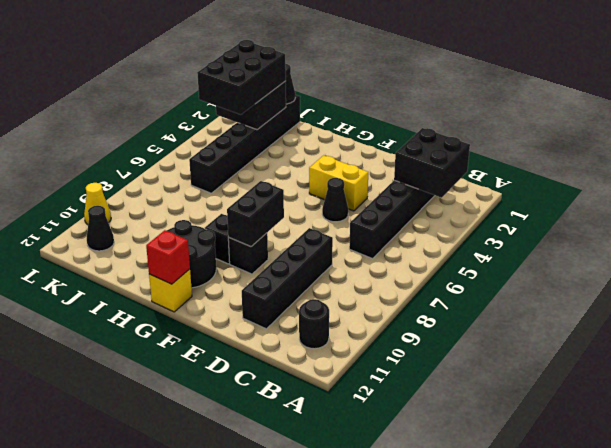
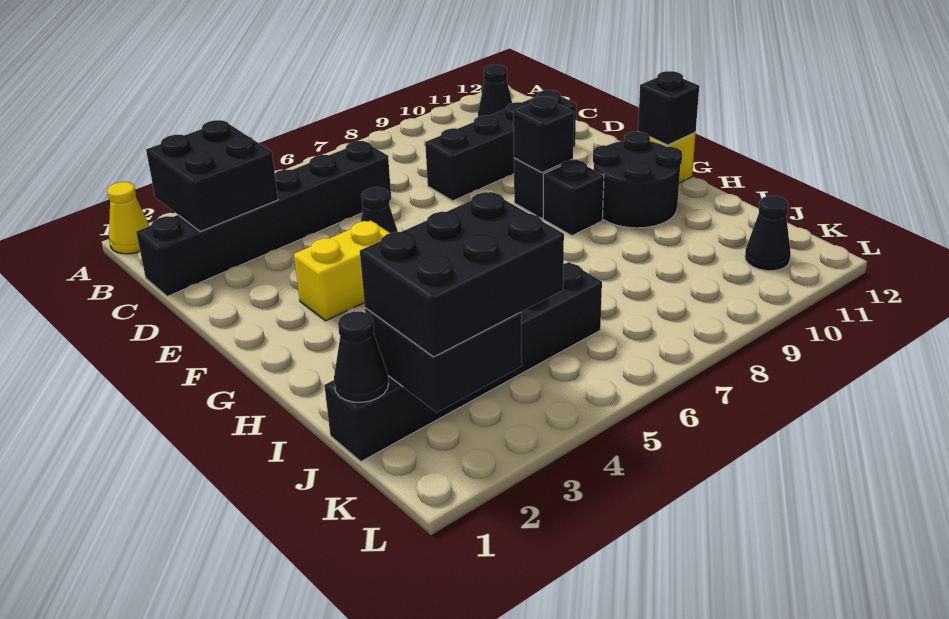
black round brick B11 level 1 -> black cone B11 level 1
yellow brick E4:F4 level 1 -> yellow brick F3:F4 level 1
black brick F8:F9 level 2 -> black brick F9 level 2
red brick G12 level 2 -> black brick G12 level 2
yellow cone L10 level 1 -> yellow cone A1 level 1

